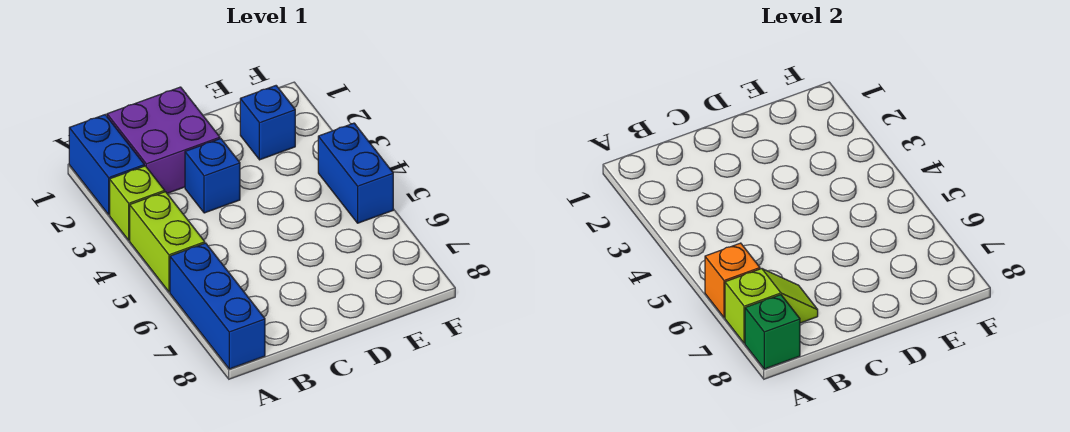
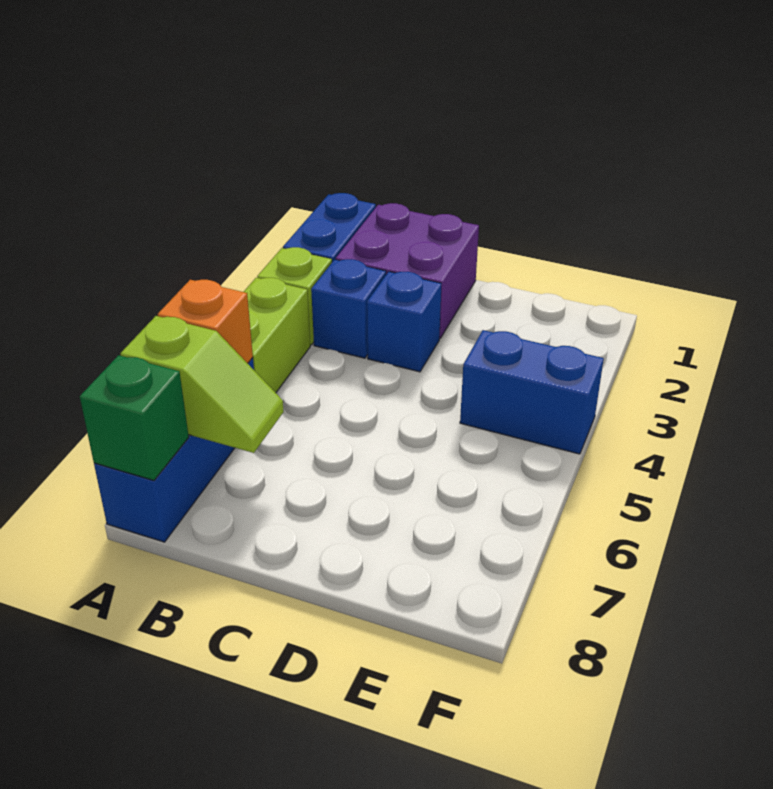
blue brick E2 level 1 -> blue brick B3 level 1
blue brick F4:F5 level 1 -> blue brick E4:F4 level 1

